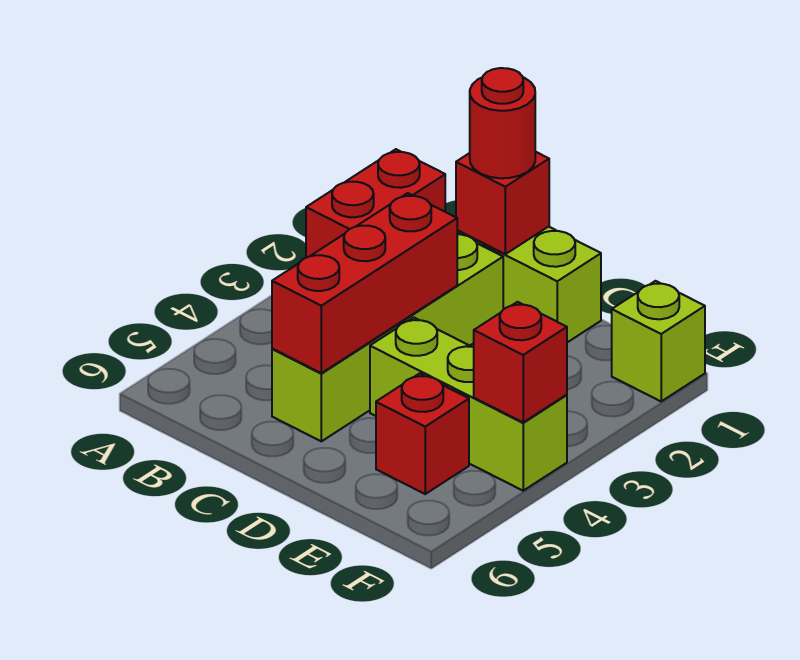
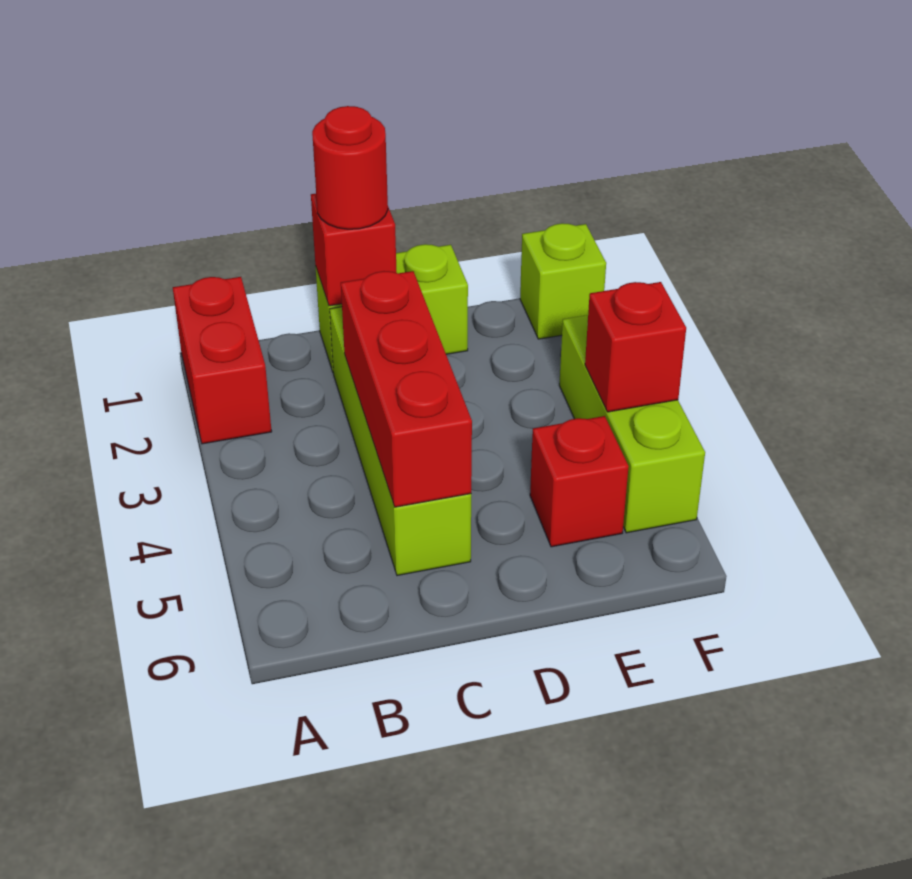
lime brick D4:F4 level 1 -> lime brick F3:F5 level 1

